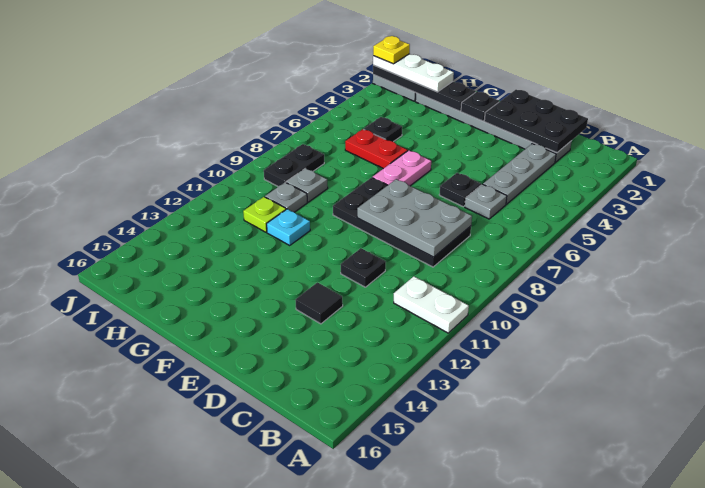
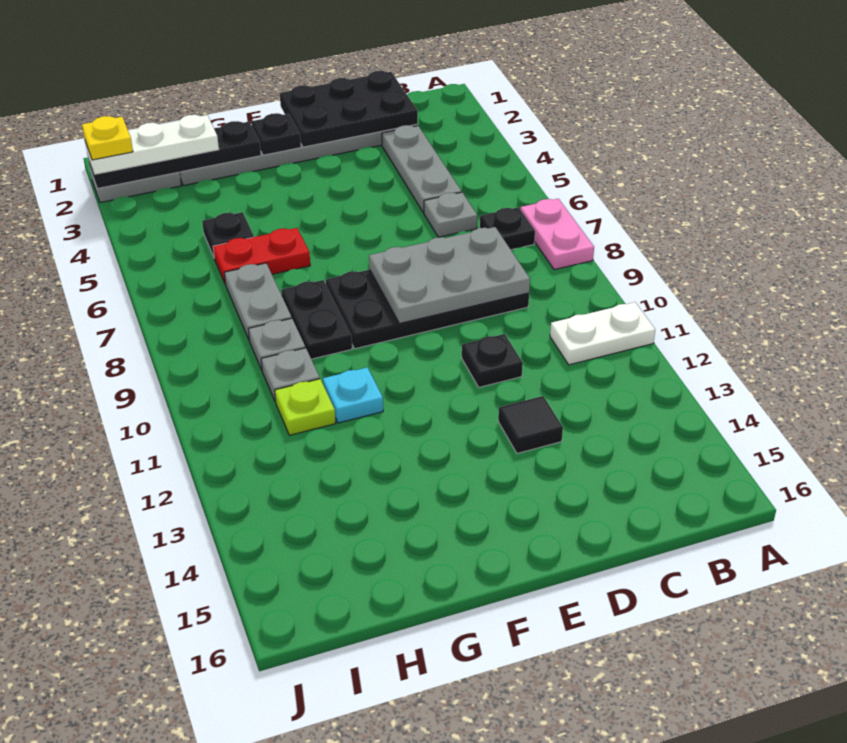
black plate D6 level 1 -> black plate B7 level 1
pink plate F6:F7 level 1 -> pink plate A7:A8 level 1
none -> grey plate H7:H8 level 1
black plate I8:I9 level 1 -> black plate G8:G9 level 1

